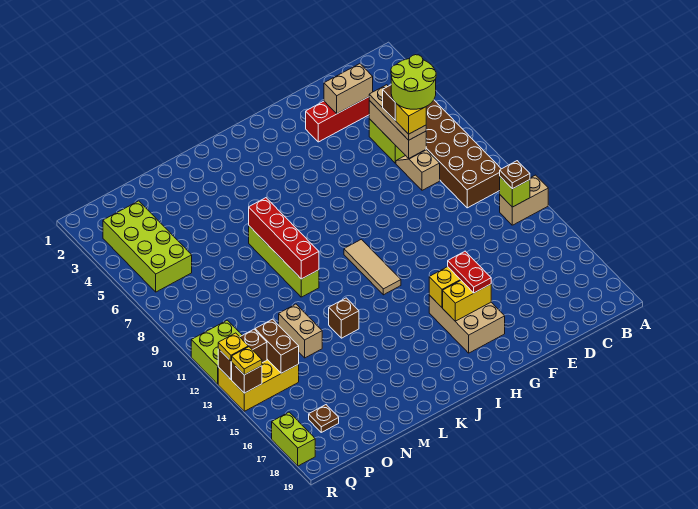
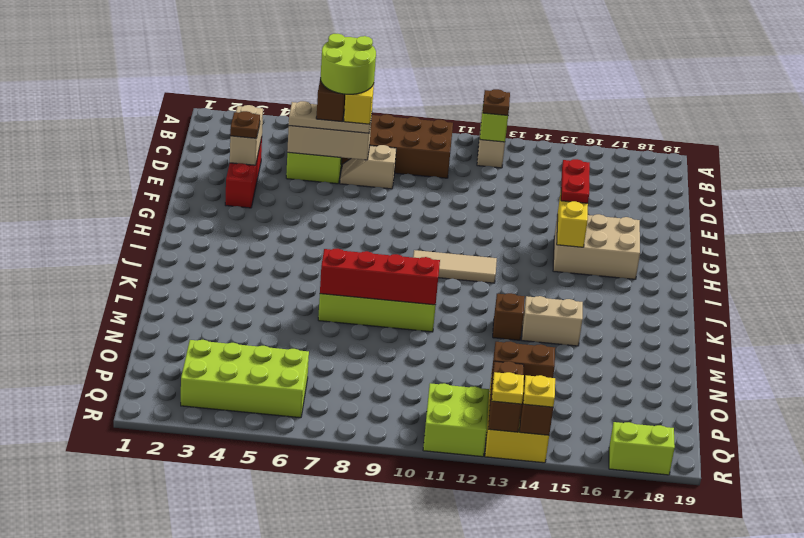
red plate G15:G16 level 3 -> red plate F15:G15 level 3
yellow brick G16:H16 level 2 -> none
tan brick N12:N13 level 1 -> tan brick L14:L15 level 1
brown plate P17 level 1 -> brown plate E3 level 3

